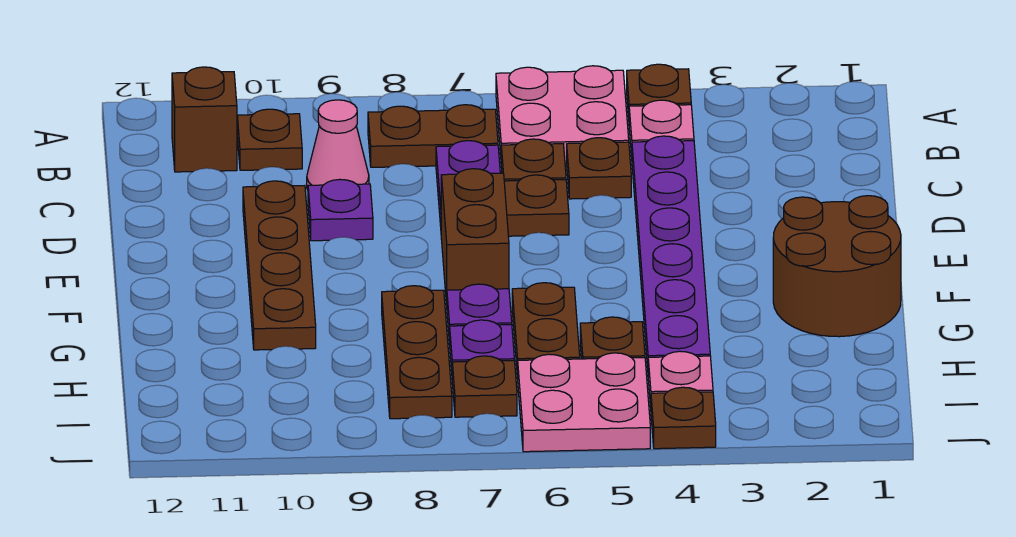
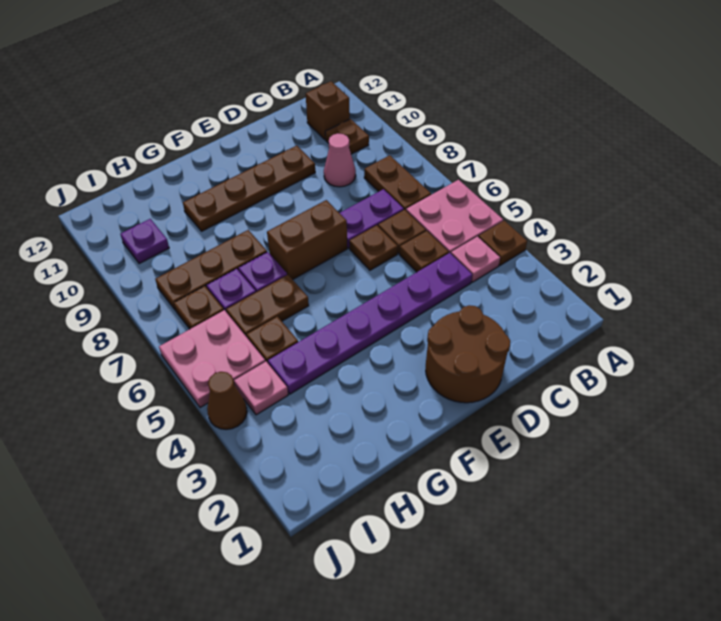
purple plate D9 level 1 -> purple plate I10 level 1
brown round brick F1:G2 level 1 -> brown round brick D1:E2 level 1
brown plate J4 level 1 -> brown cone J4 level 1

